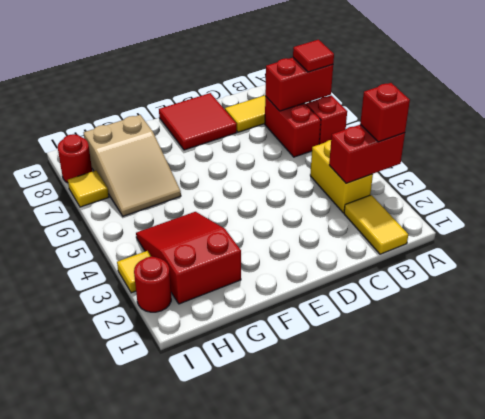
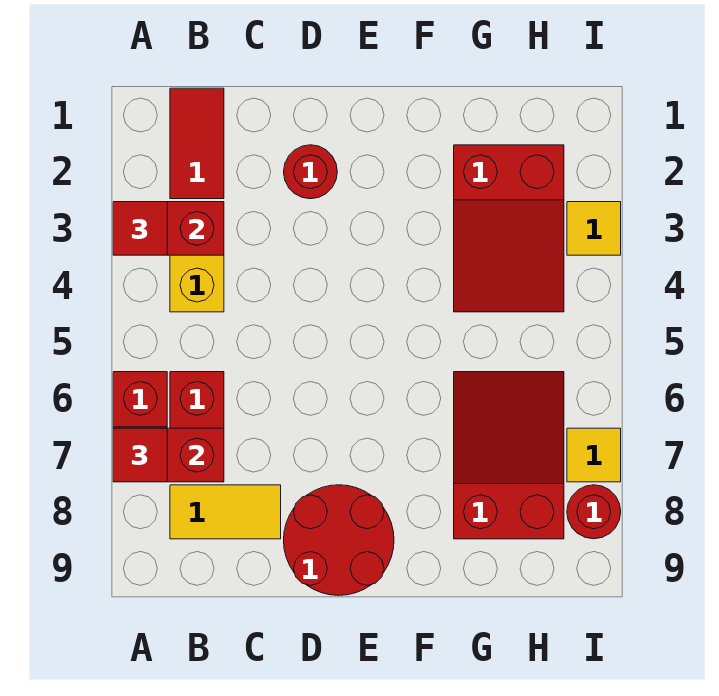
red brick A3 level 3 -> red tile A3 level 3
yellow tile B1:B2 level 1 -> red tile B1:B2 level 1
red tile D8:E9 level 1 -> red round brick D8:E9 level 1
tan slope G6:H8 level 1 top 8 -> red slope G6:H8 level 1 top 8
red round brick I2 level 1 -> red round brick D2 level 1

